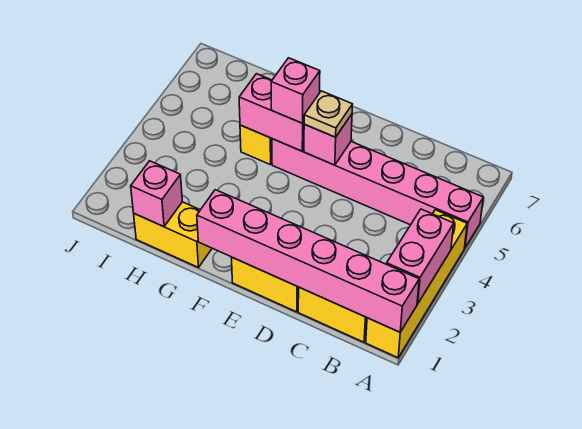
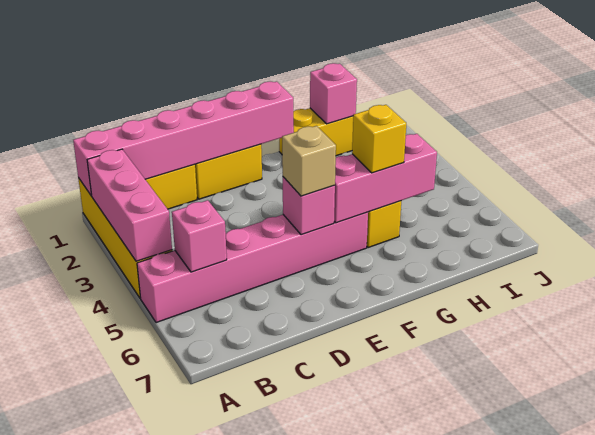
pink brick A2:A3 level 2 -> pink brick A2:A4 level 2
tan plate E5 level 3 -> tan brick E5 level 3
pink brick F5:G5 level 2 -> pink brick F5:H5 level 2
pink brick F5 level 3 -> pink brick B5 level 2
none -> yellow brick G5 level 3

